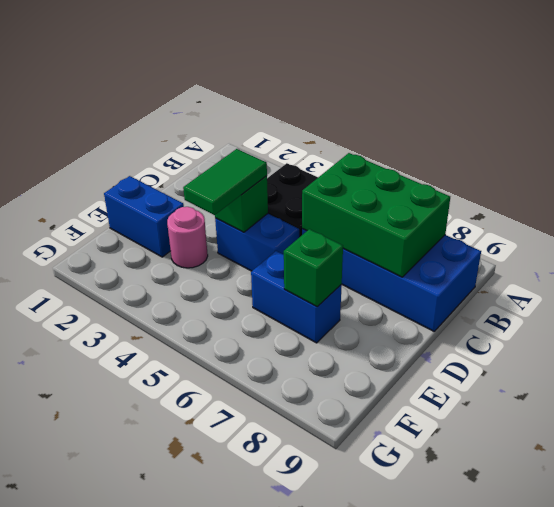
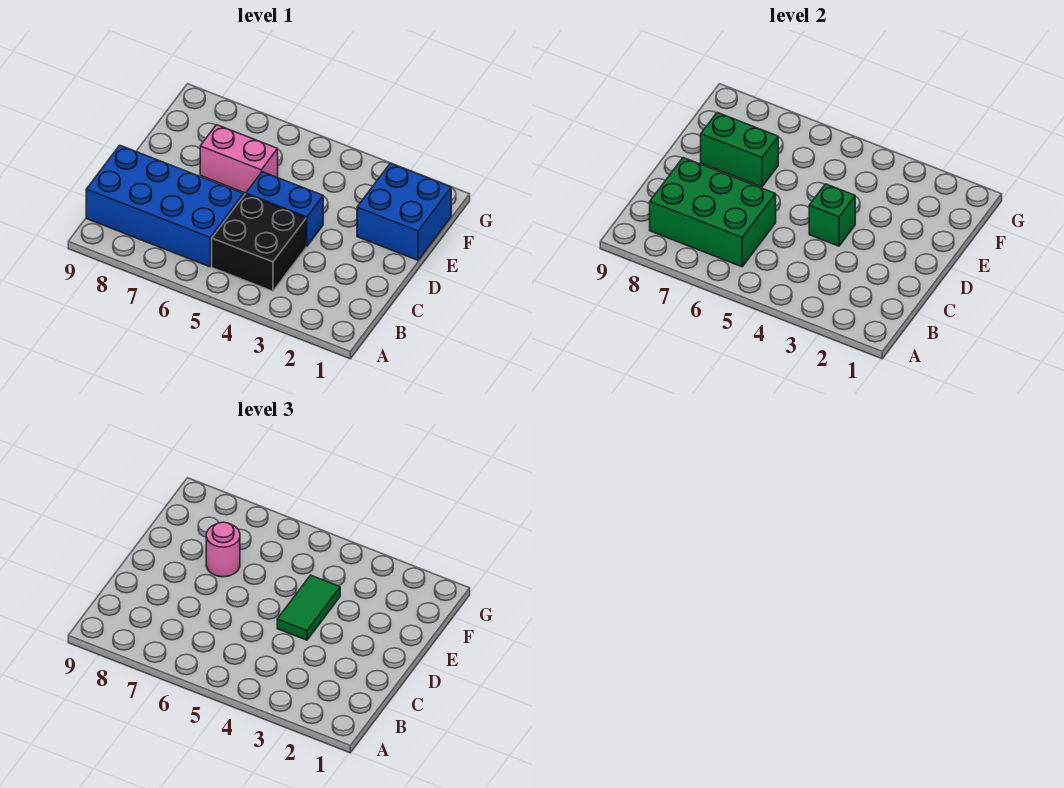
blue brick E1:E2 level 1 -> blue brick E1:F2 level 1
pink round brick E3 level 1 -> pink round brick E7 level 3
blue brick E6:E7 level 1 -> pink brick E6:E7 level 1
green brick E7 level 2 -> green brick E7:E8 level 2

